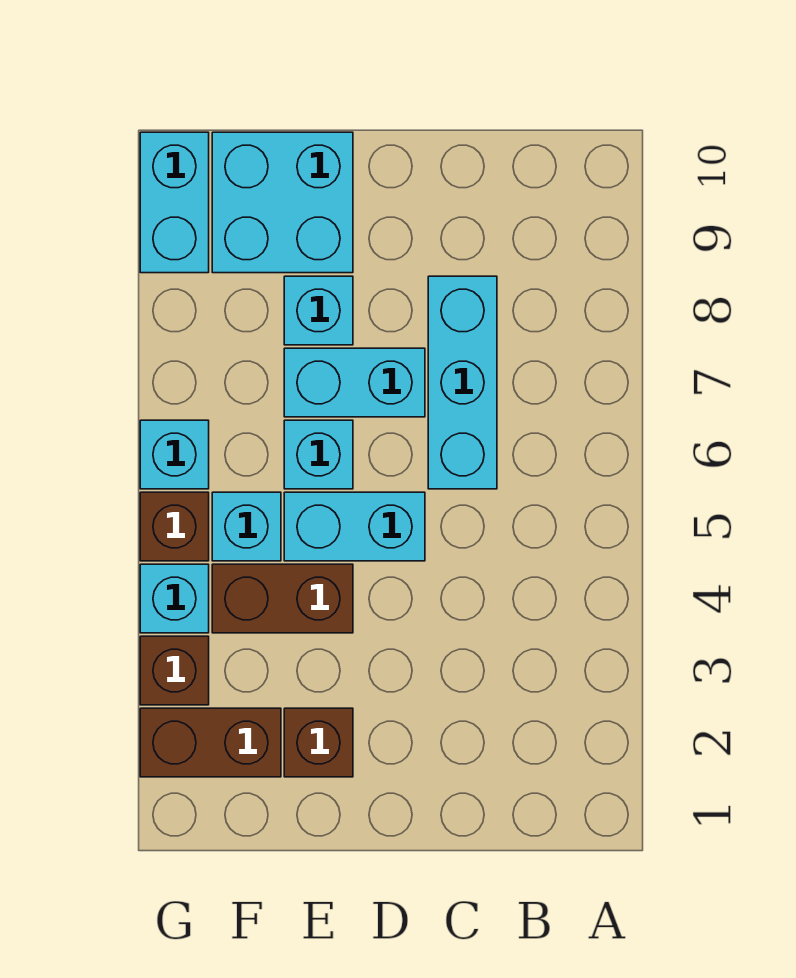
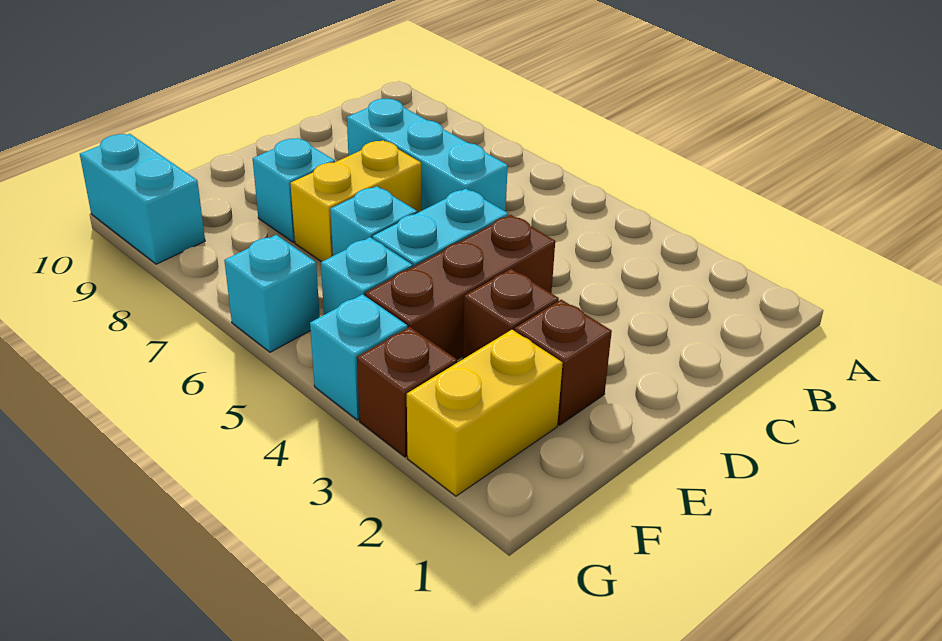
cyan brick D7:E7 level 1 -> yellow brick D7:E7 level 1
brown brick E4:F4 level 1 -> brown brick D4:F4 level 1
cyan brick E9:F10 level 1 -> none
brown brick F2:G2 level 1 -> yellow brick F2:G2 level 1
brown brick G5 level 1 -> brown brick E3 level 1

